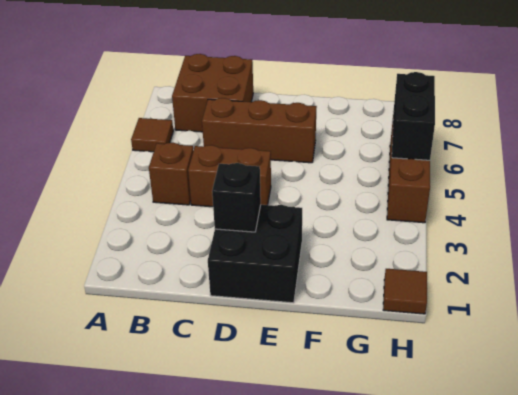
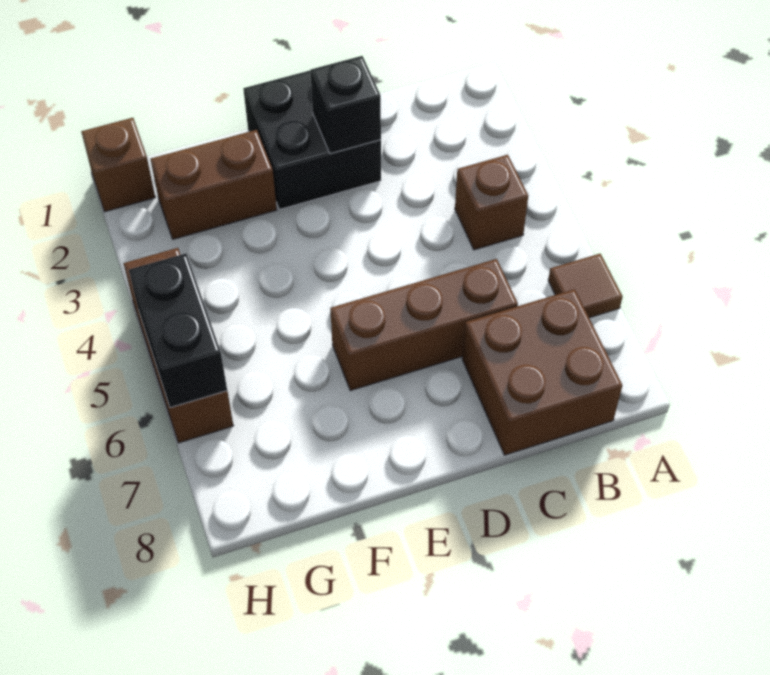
brown brick C4:D4 level 1 -> brown brick F2:G2 level 1
brown tile H1 level 1 -> brown brick H1 level 1

